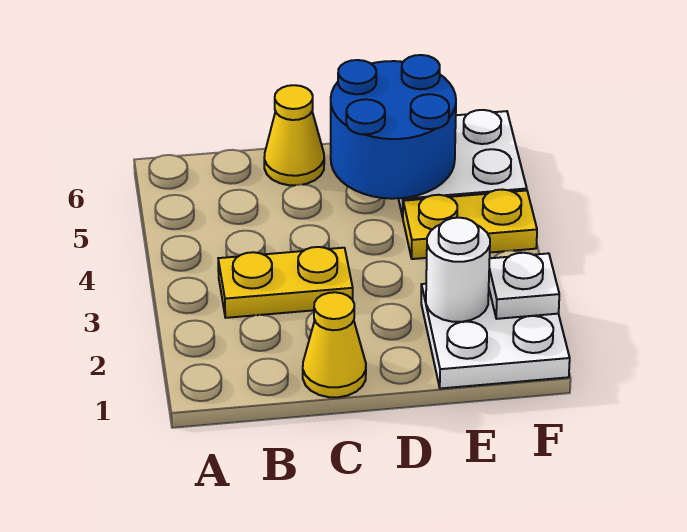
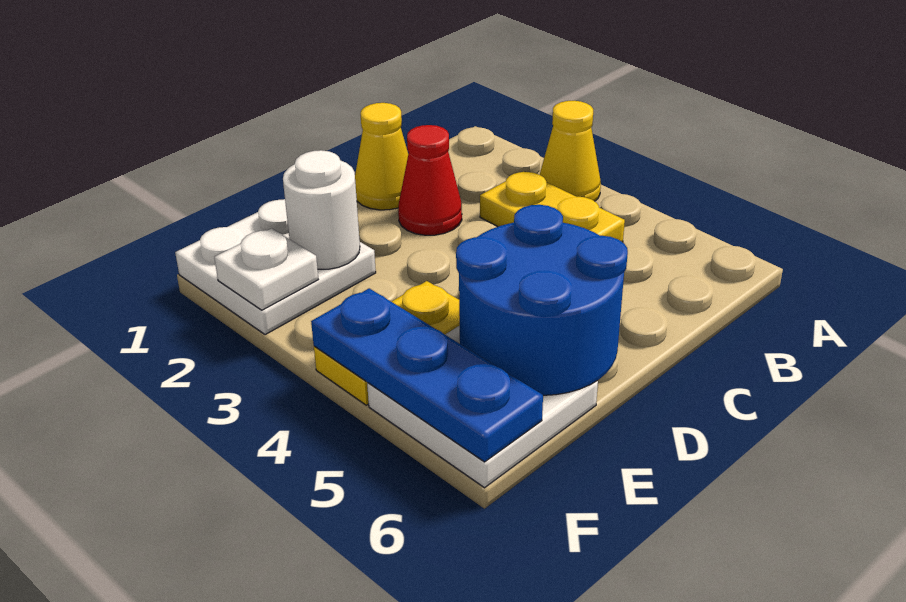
yellow plate B3:C3 level 1 -> yellow plate B3:B4 level 1
none -> red cone C2 level 1
yellow cone C6 level 1 -> yellow cone A3 level 1
none -> blue plate F4:F6 level 2

